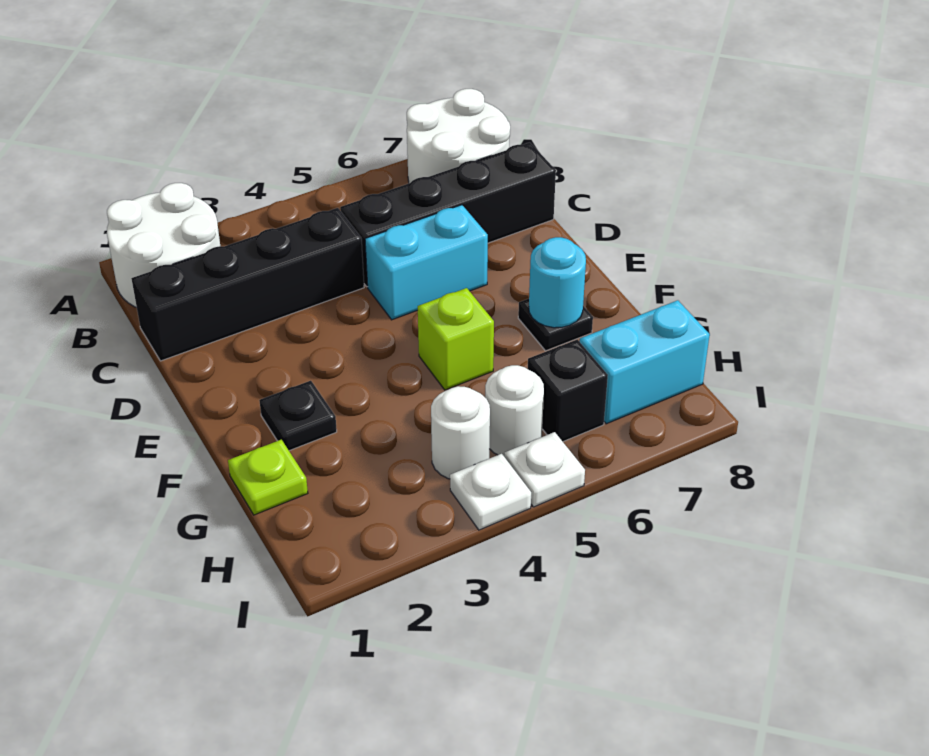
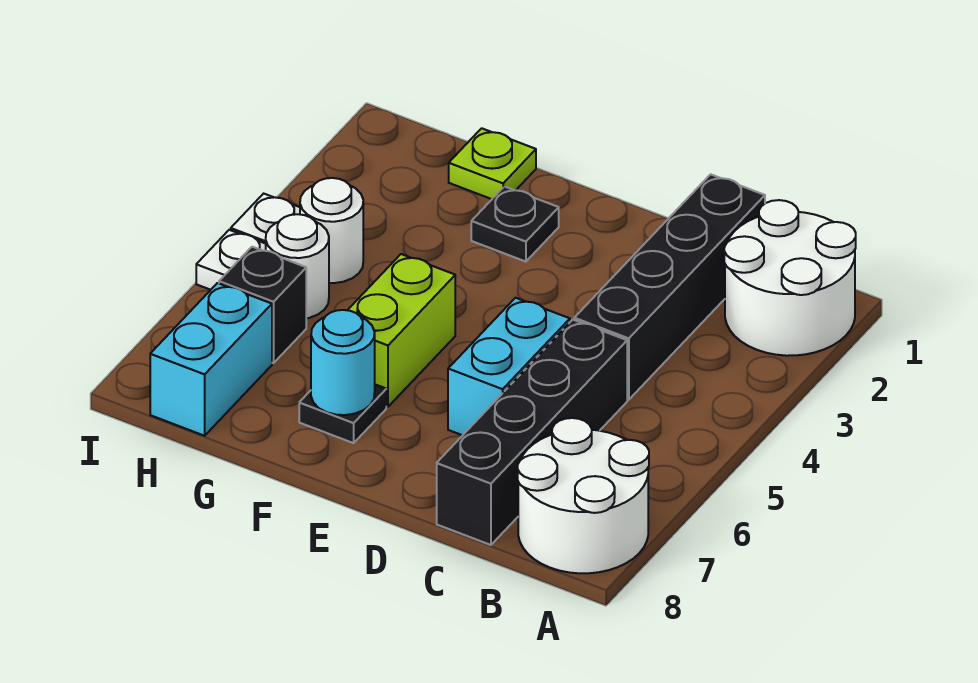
lime brick F5 level 1 -> lime brick F5:F6 level 1

